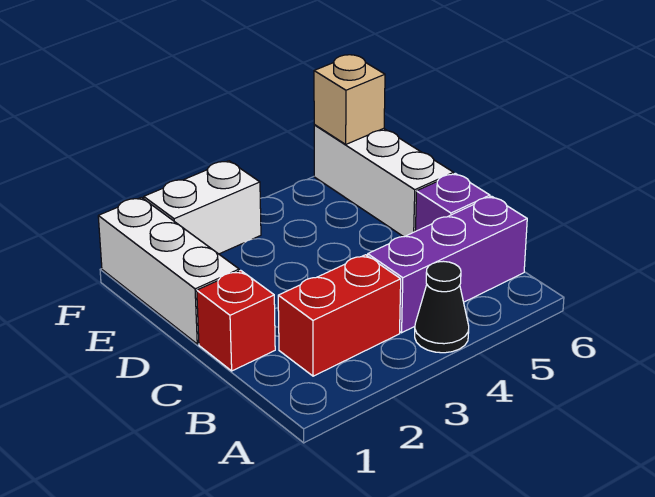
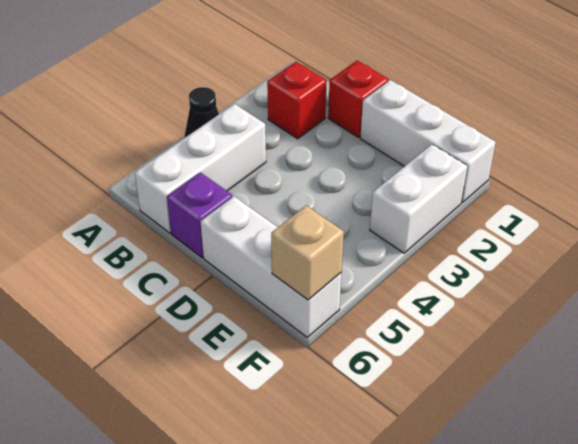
red brick B2:B3 level 1 -> red brick B2 level 1
purple brick B4:B6 level 1 -> white brick B4:B6 level 1

